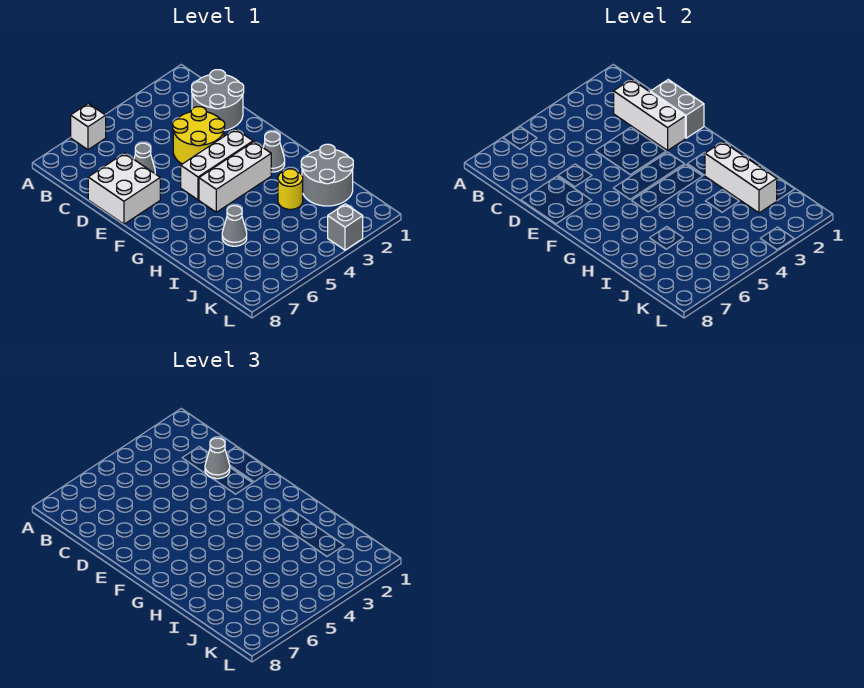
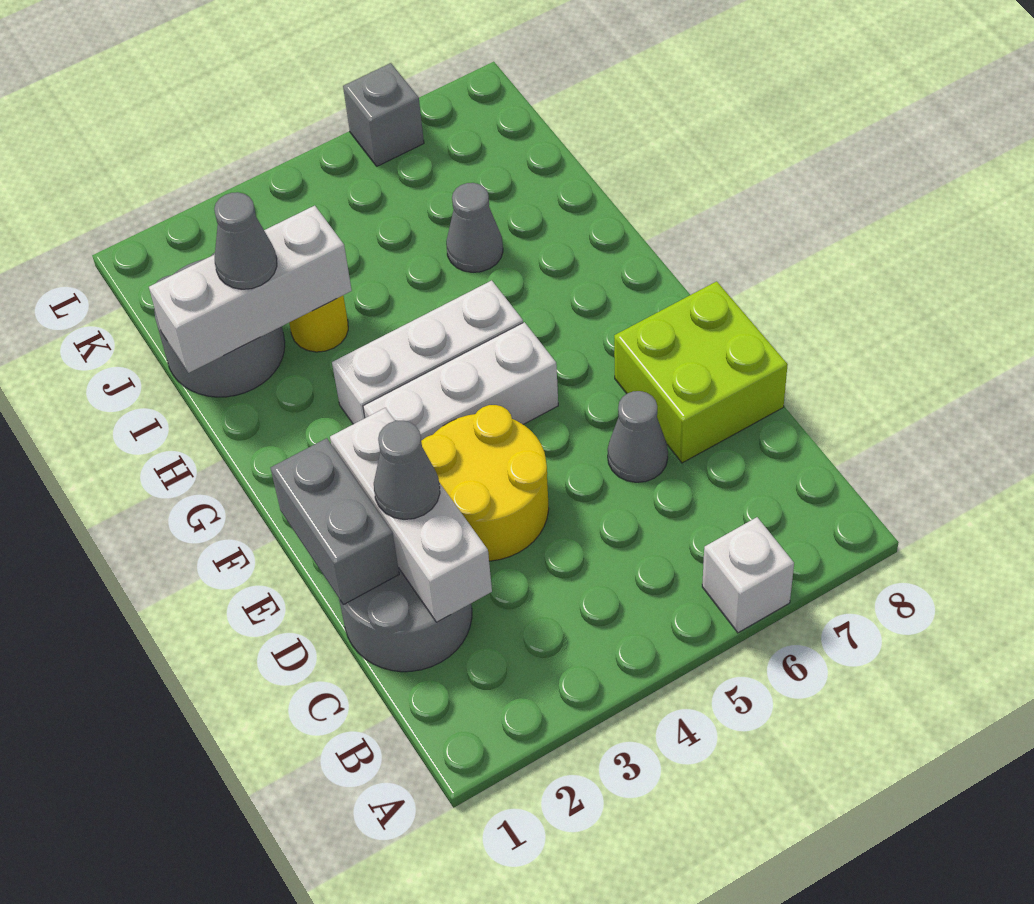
white brick D7:E8 level 1 -> lime brick D7:E8 level 1
grey cone G2 level 1 -> grey cone I2 level 3
white brick H2:J2 level 2 -> white brick I1:I3 level 2
grey brick L3 level 1 -> grey brick L6 level 1

